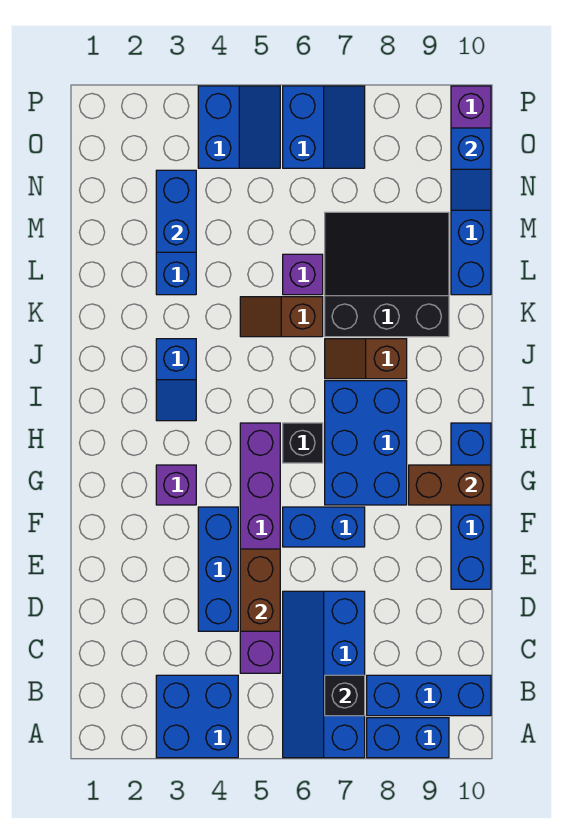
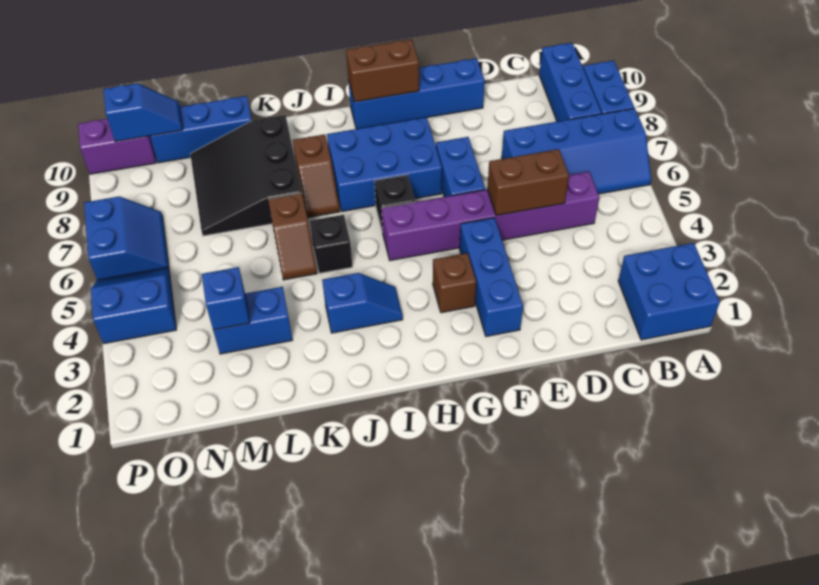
blue brick A3:B4 level 1 -> blue brick A1:B2 level 1
black brick B7 level 2 -> black brick J5 level 1
blue brick D4:F4 level 1 -> blue brick F2:F4 level 1
purple brick G3 level 1 -> brown brick G3 level 1
brown brick G9:G10 level 2 -> brown brick G10:H10 level 2
purple brick L6 level 1 -> none
blue brick M3:N3 level 2 -> blue brick M3 level 2
blue slope O6:P7 level 1 top 6 -> blue slope O6:P7 level 1 top P

